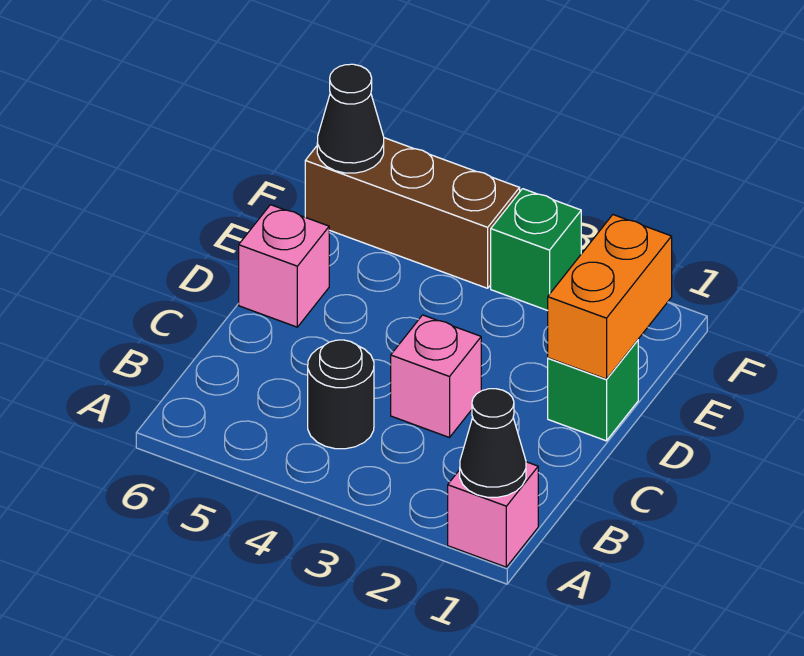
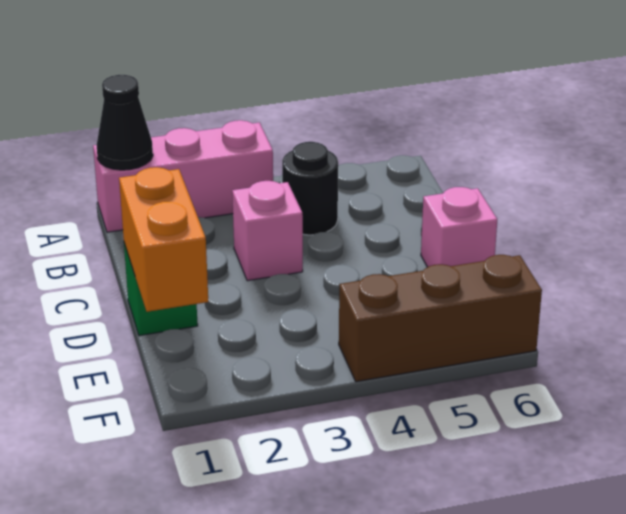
pink brick A1 level 1 -> pink brick A1:A3 level 1
green brick F3 level 1 -> none
black cone F6 level 2 -> none

